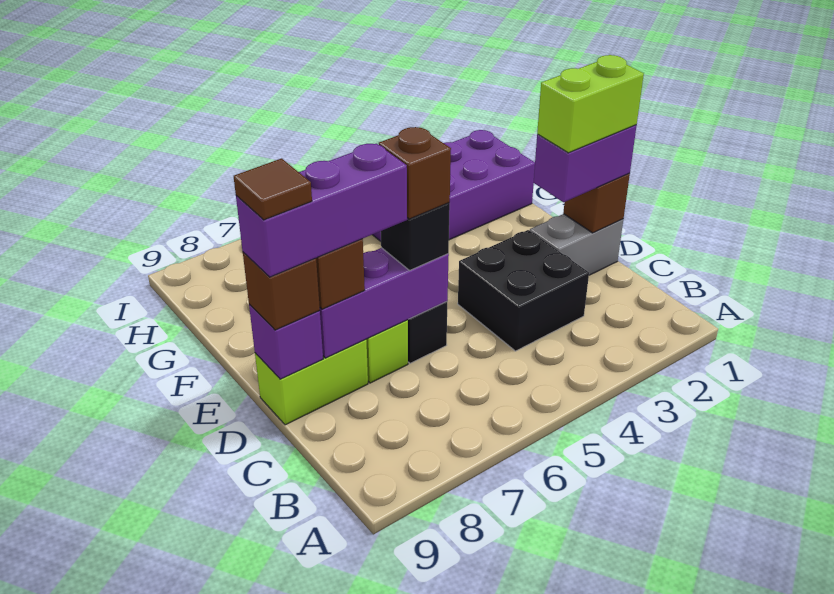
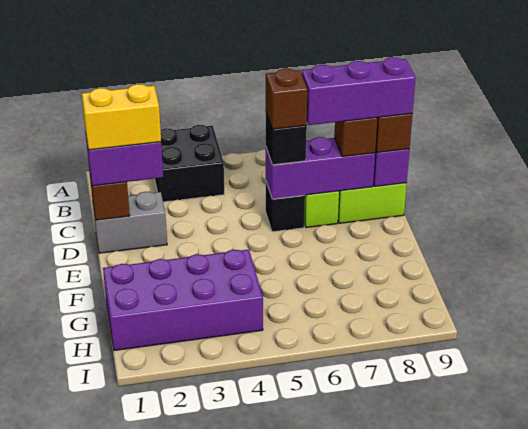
black brick C3:D4 level 1 -> black brick A3:B4 level 1
lime brick D1:D2 level 4 -> yellow brick D1:D2 level 4
brown tile D9 level 5 -> none

